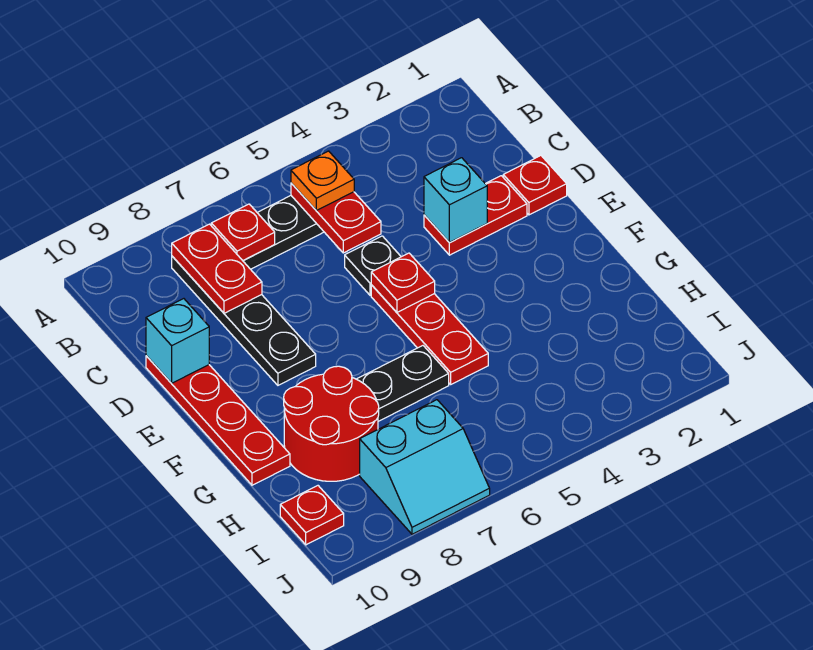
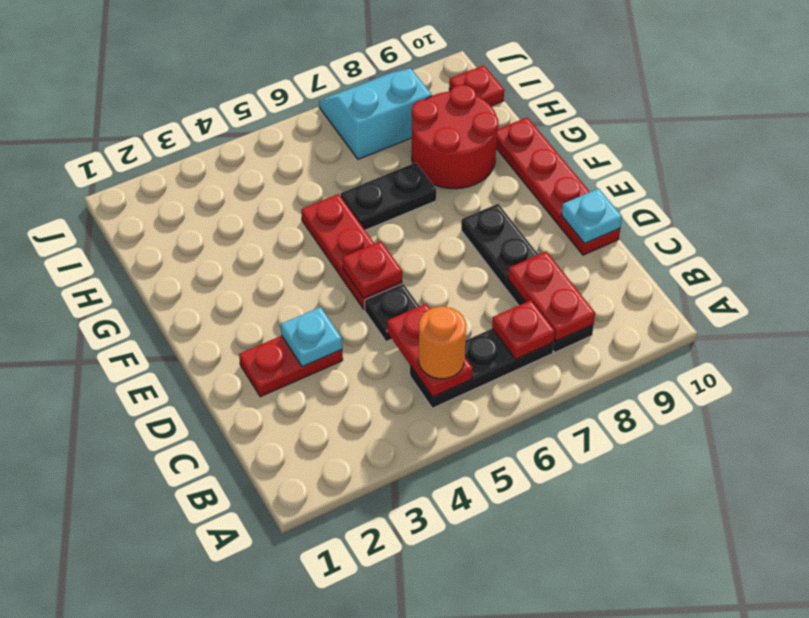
orange plate B5 level 3 -> orange round brick B5 level 3
red plate D1 level 1 -> none
cyan brick D3 level 2 -> cyan plate D3 level 2
cyan brick D10 level 2 -> cyan plate D10 level 2

